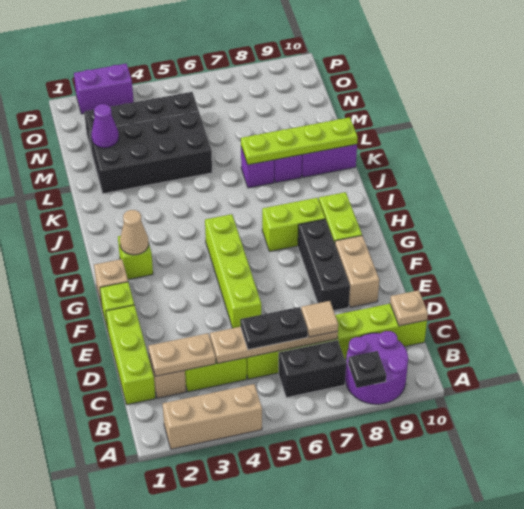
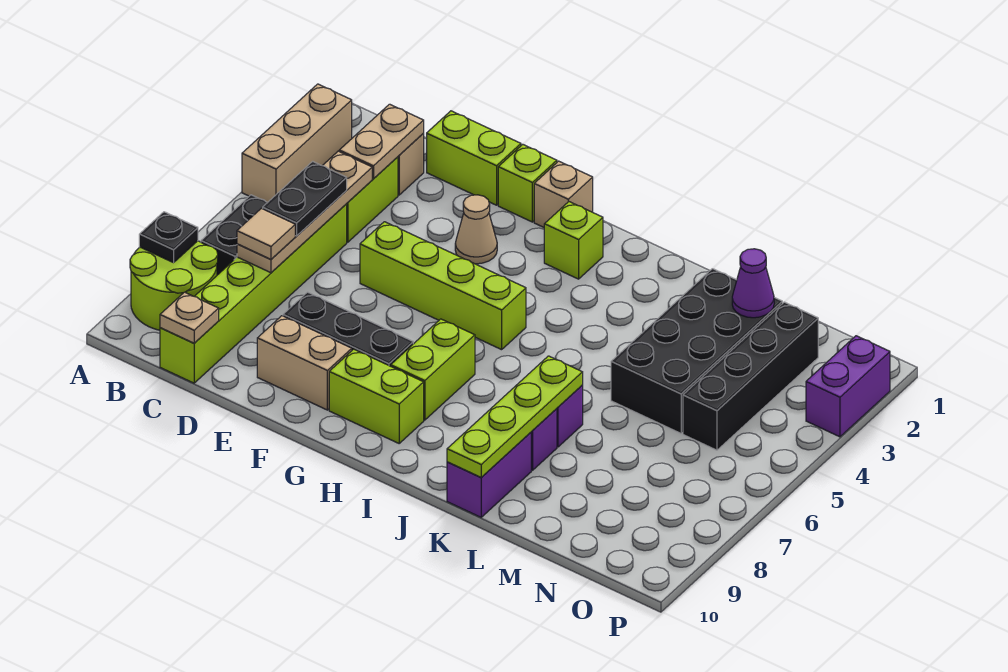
purple round brick A8:B9 level 1 -> lime round brick A8:B9 level 1
lime brick C1:E1 level 1 -> lime brick D1:E1 level 1
tan cone H2 level 2 -> tan cone F3 level 1

